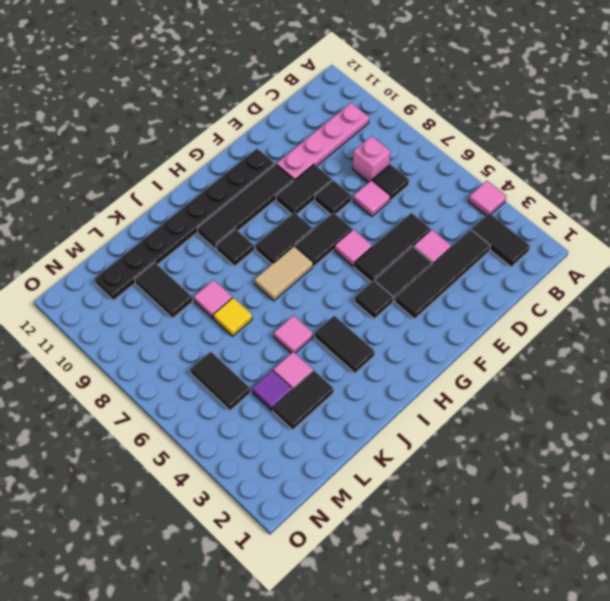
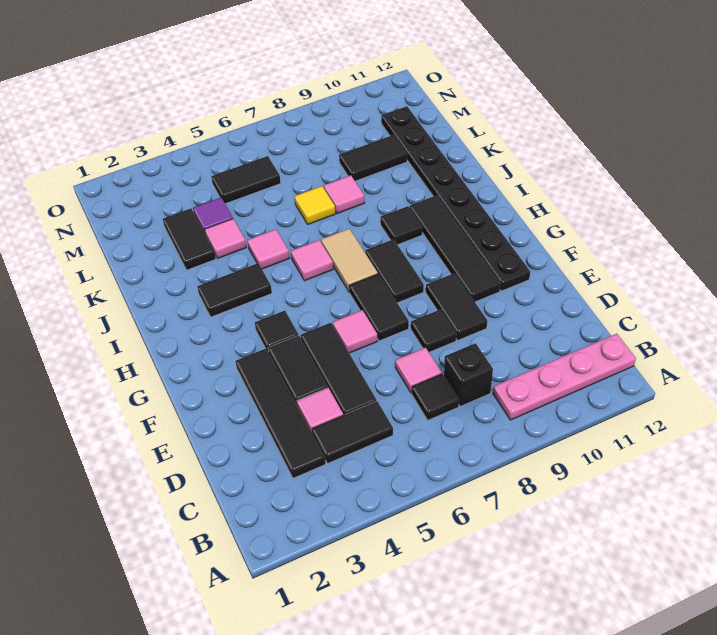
pink tile A4 level 1 -> pink tile I6 level 1
black tile B2:B3 level 1 -> black tile C4:C5 level 1
pink plate B10:E10 level 1 -> pink plate B9:B12 level 1
pink brick C8 level 1 -> black brick C8 level 1

